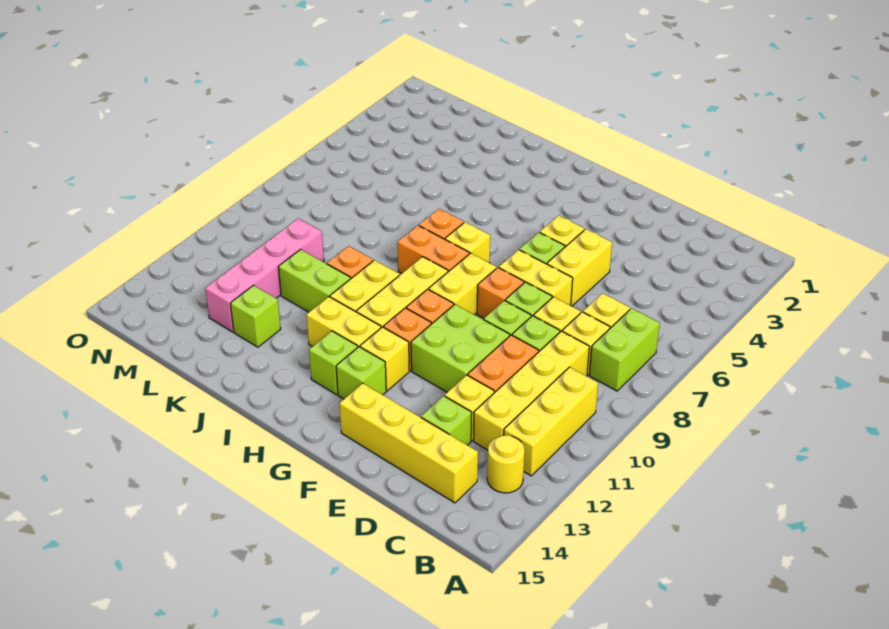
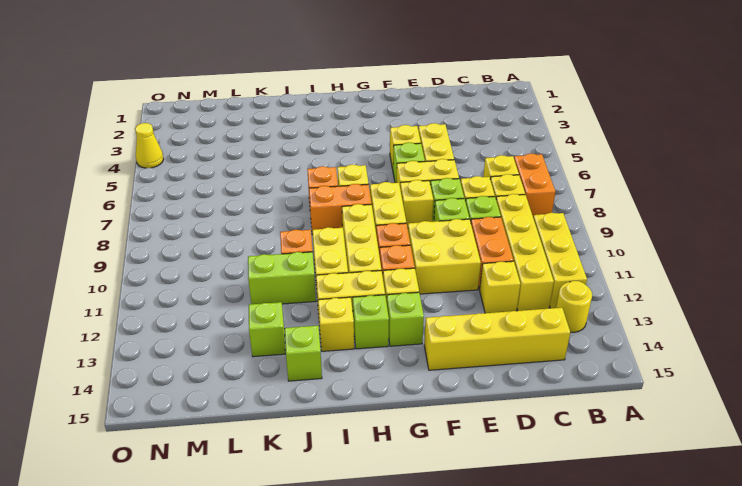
lime brick B7:B8 level 1 -> orange brick B7:B8 level 1
lime brick D13 level 1 -> lime brick J14 level 1
lime brick E10:F11 level 1 -> yellow brick E10:F11 level 1
orange brick F8 level 1 -> yellow brick F8 level 1
none -> yellow brick I13 level 1
pink brick L10:L13 level 1 -> none
none -> yellow cone O4 level 1

